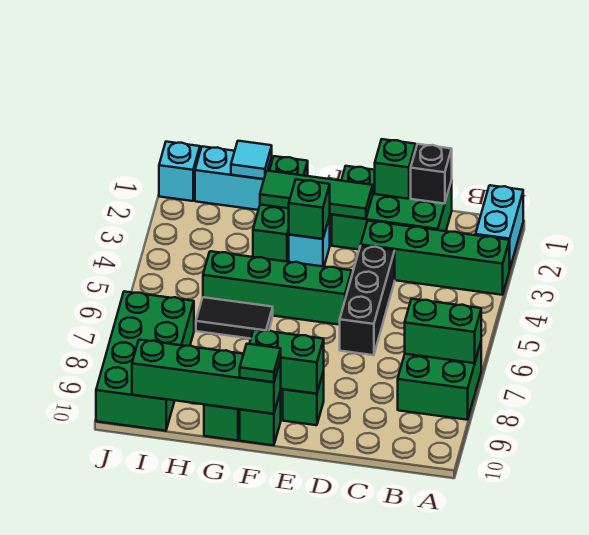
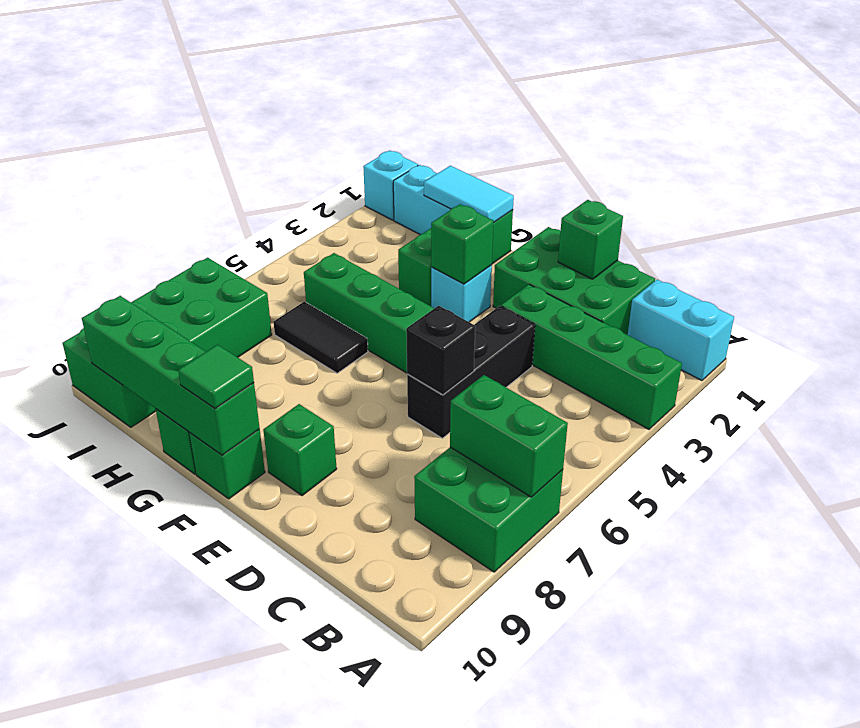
cyan brick A1:A2 level 1 -> cyan brick A1:B1 level 1
black brick C1 level 2 -> black brick D6 level 2
green tile E2:G2 level 2 -> none
green brick E9:F9 level 2 -> none
cyan tile H1 level 2 -> cyan tile G1:H1 level 2

